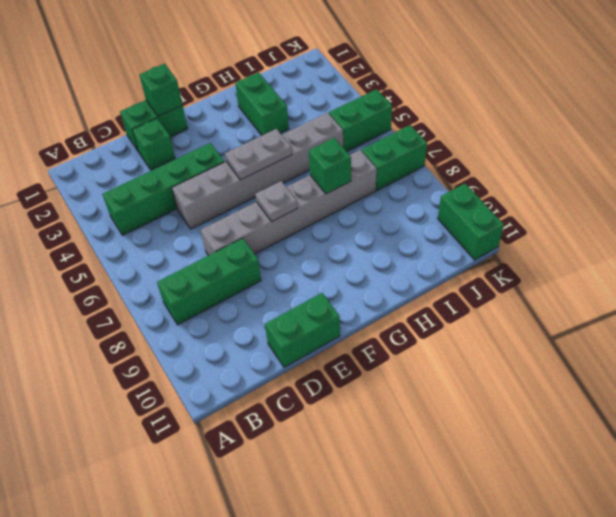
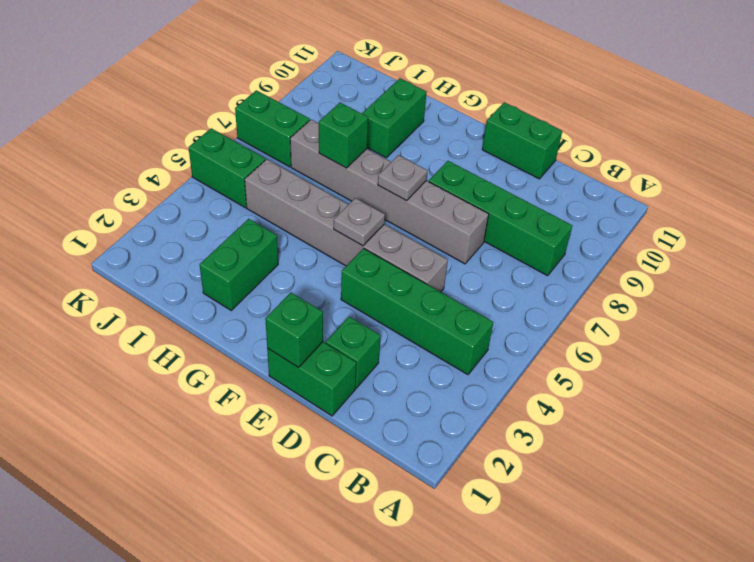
green brick B8:D8 level 1 -> green brick B8:E8 level 1
grey plate F5:G5 level 2 -> grey plate F5 level 2
green brick K10:K11 level 1 -> green brick H9:H10 level 1

